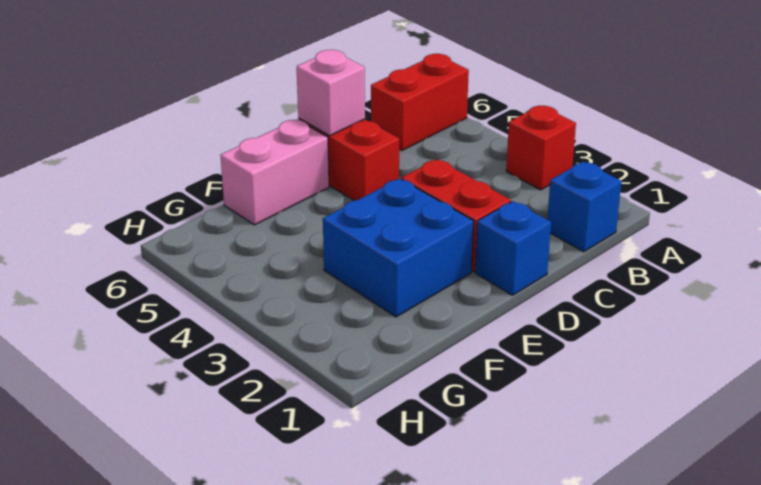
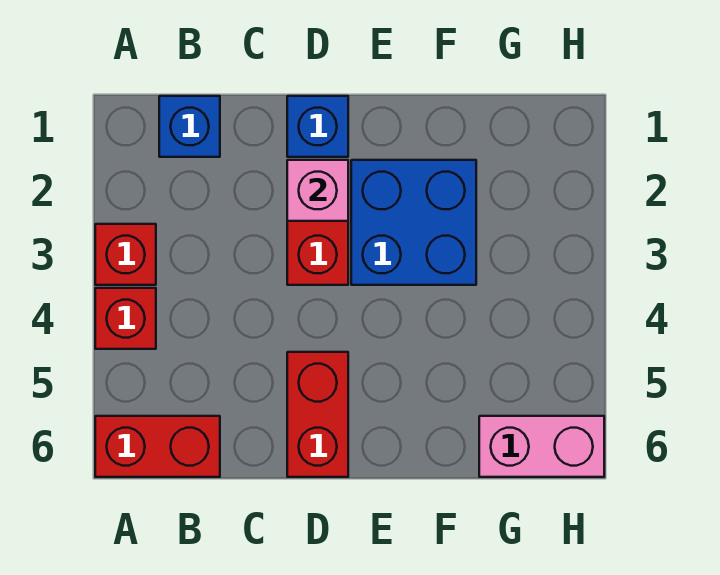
none -> red brick A4 level 1
pink brick D6 level 2 -> pink brick D2 level 2
pink brick E6:F6 level 1 -> pink brick G6:H6 level 1

